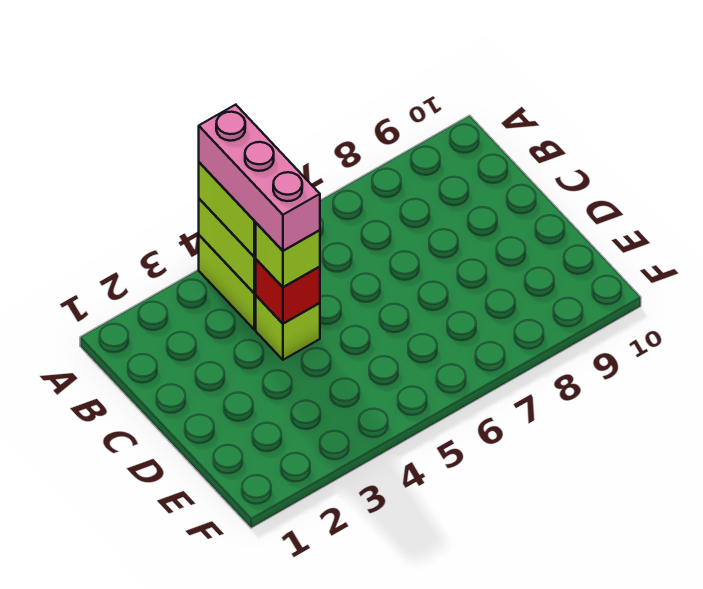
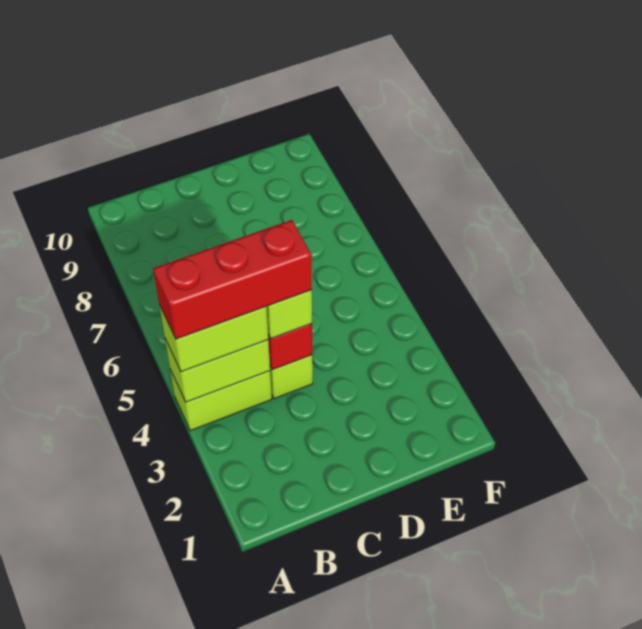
pink brick A4:C4 level 4 -> red brick A4:C4 level 4

